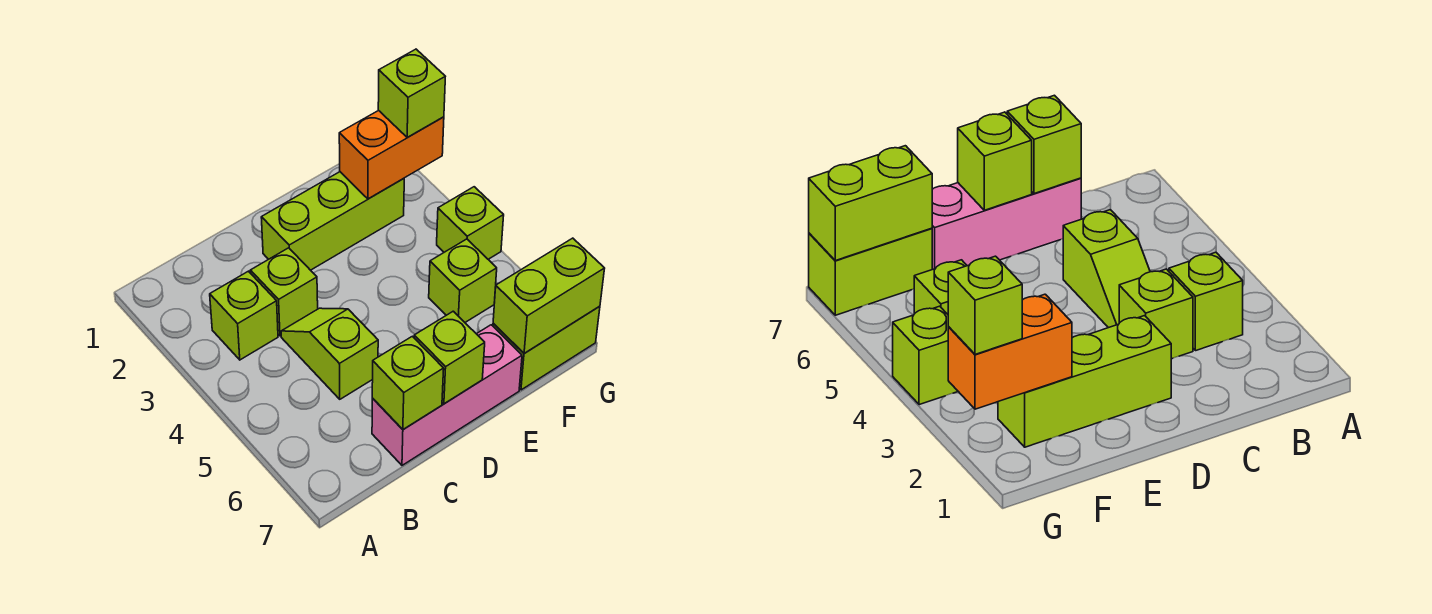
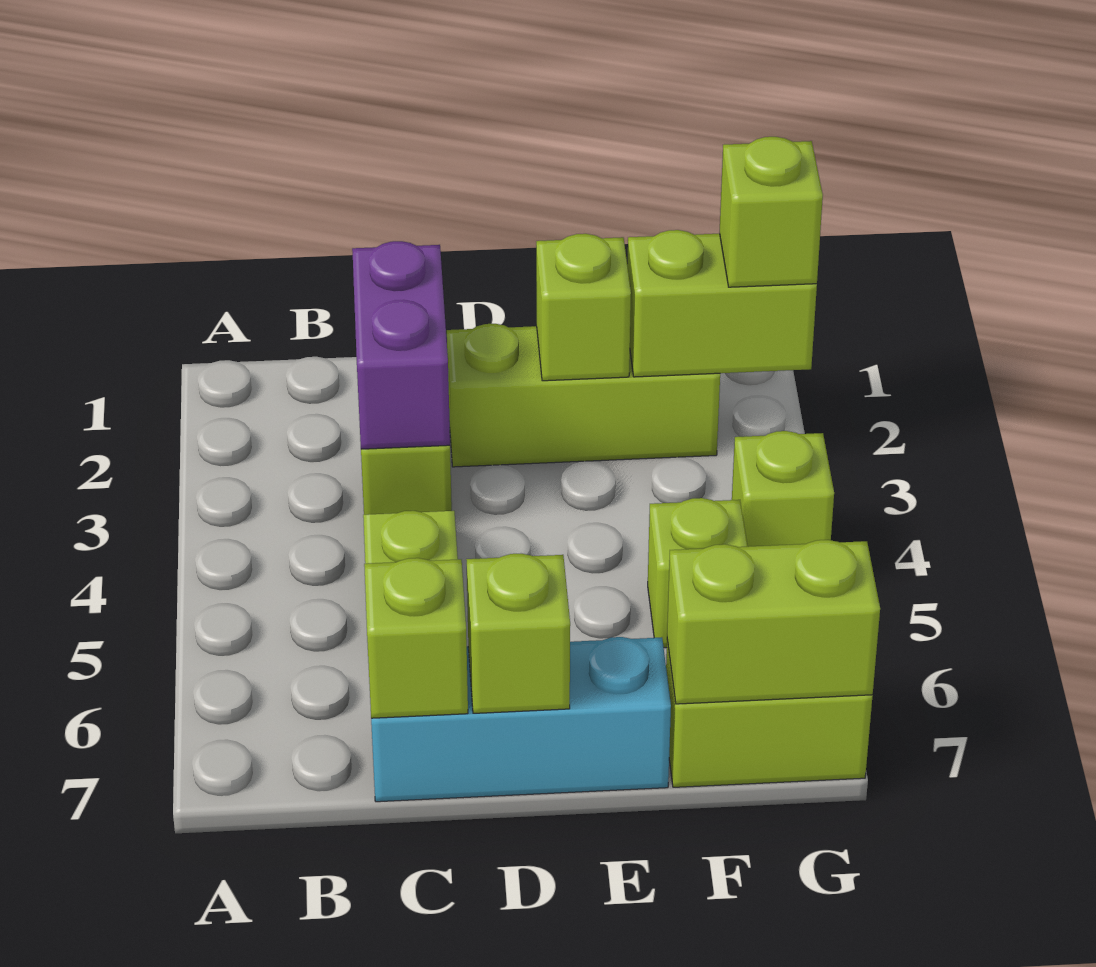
lime brick B3 level 1 -> lime brick E2 level 2
none -> purple brick C2:C3 level 2
pink brick C7:E7 level 1 -> cyan brick C7:E7 level 1
orange brick F2:G2 level 2 -> lime brick F2:G2 level 2

